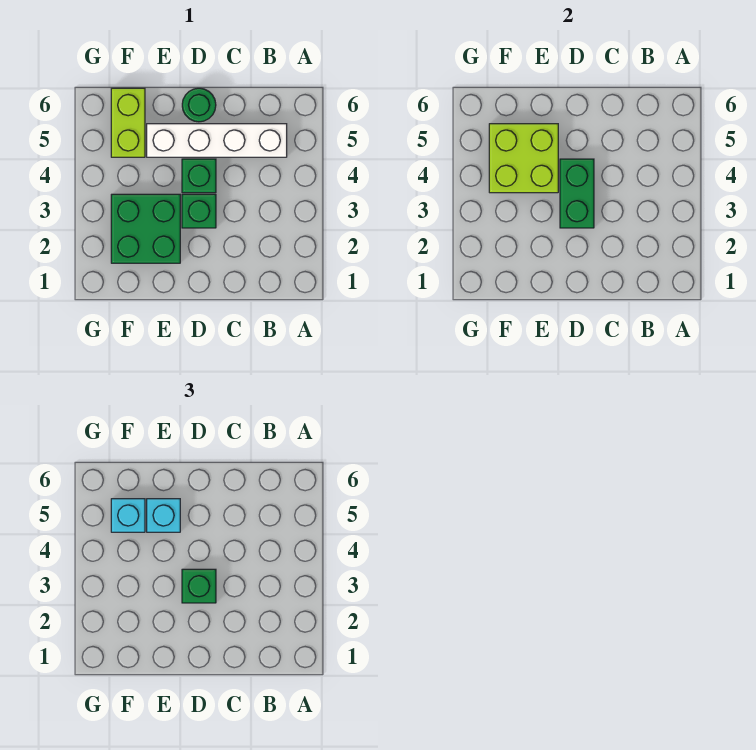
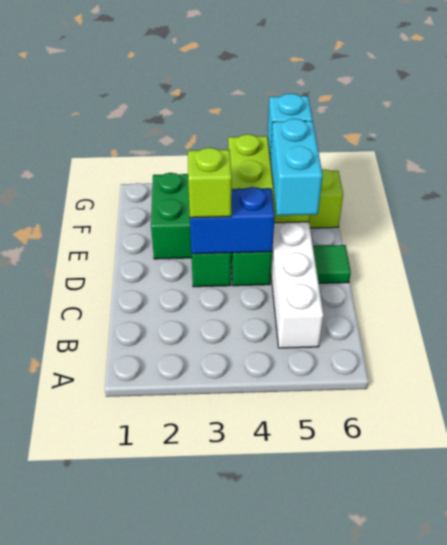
green brick D3:D4 level 2 -> blue brick D3:D4 level 2
green brick D3 level 3 -> lime brick D3 level 3
green round brick D6 level 1 -> green tile D6 level 1
cyan brick E5 level 3 -> cyan brick D5:E5 level 3

